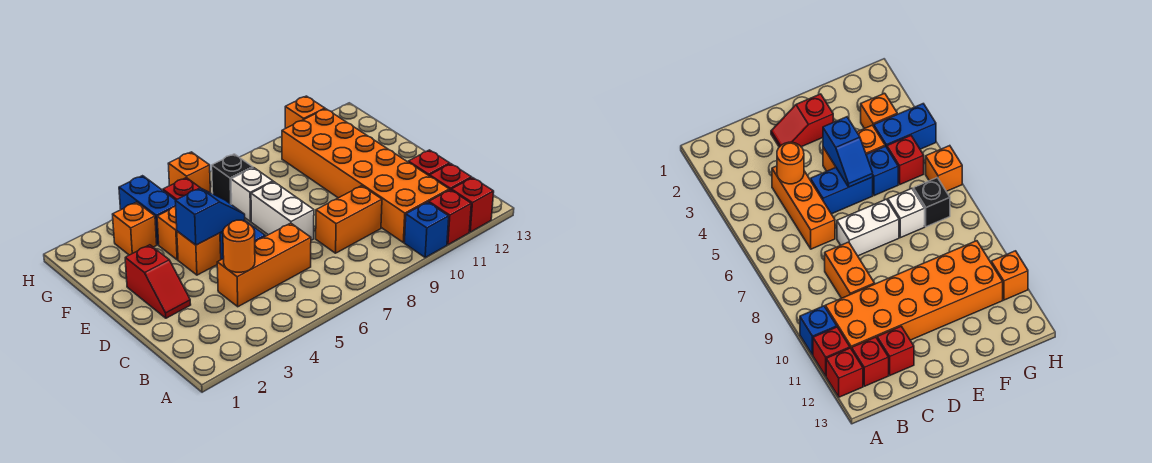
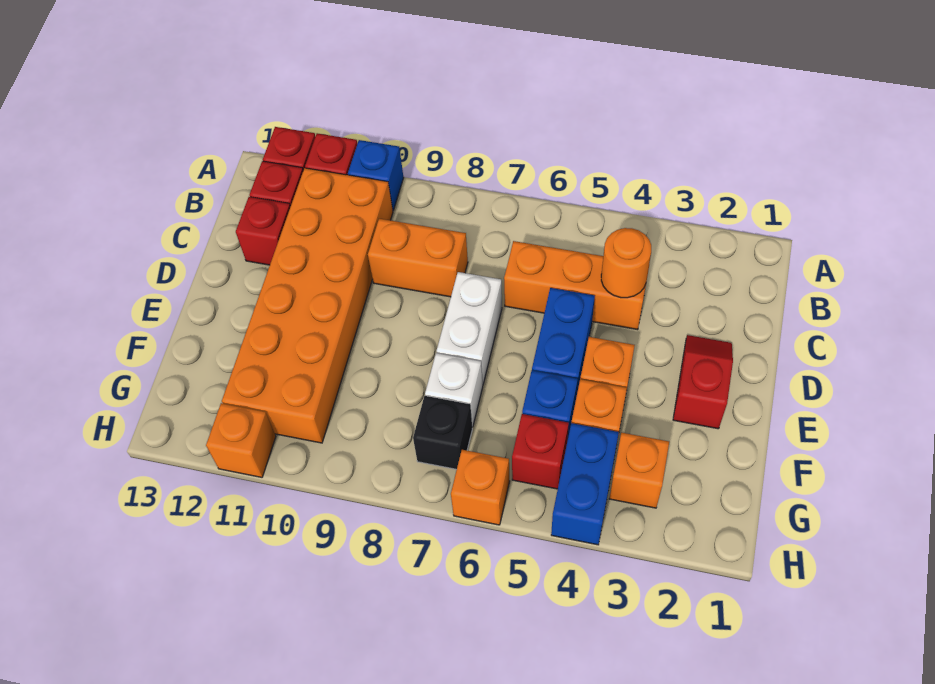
blue slope E4:E5 level 2 top 4 -> none

